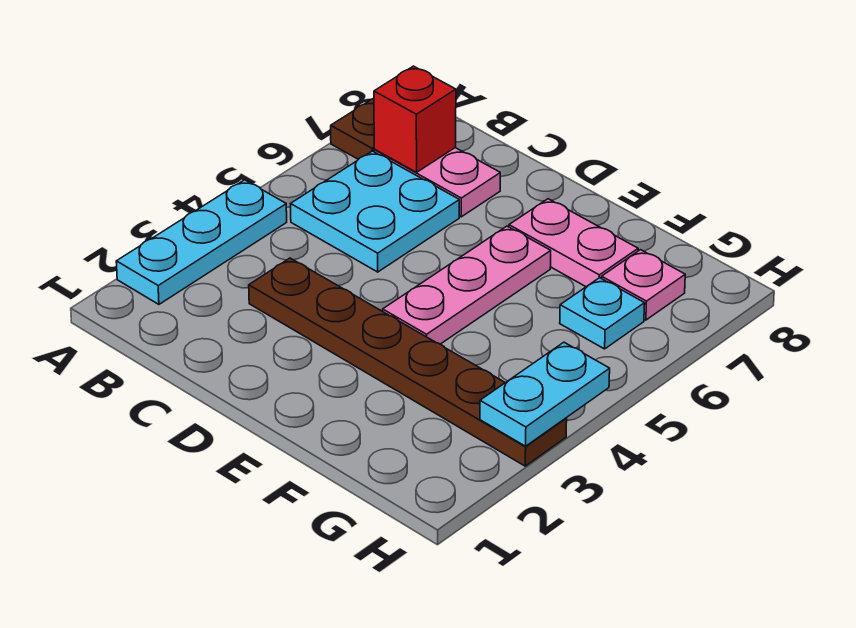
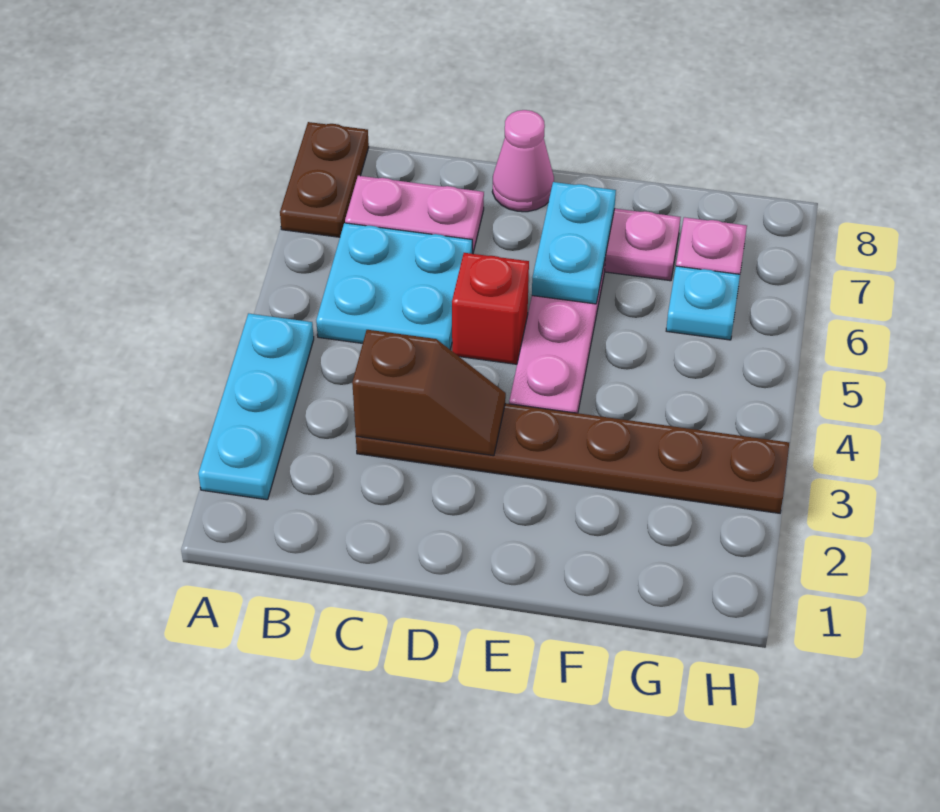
red brick B7 level 2 -> red brick D5 level 1
none -> brown slope C3:D3 level 2 top C
none -> pink cone D8 level 1
cyan plate H3:H4 level 2 -> cyan plate E6:E7 level 2

